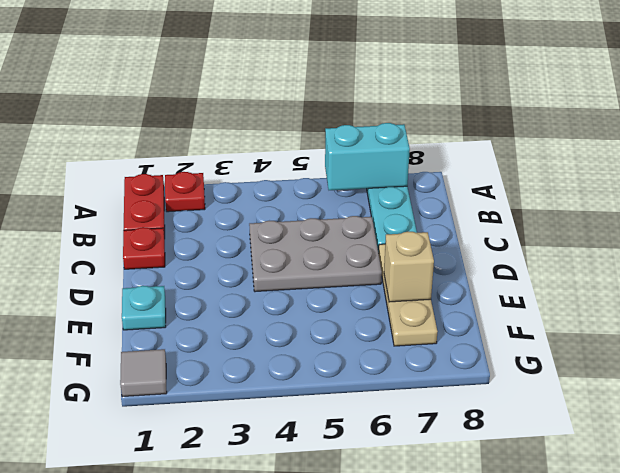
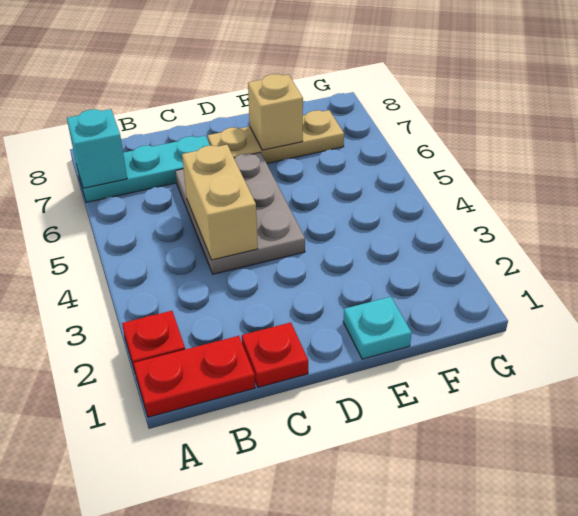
cyan brick A6:A7 level 2 -> cyan brick A7 level 2
none -> tan brick C4:C5 level 2
grey tile G1 level 1 -> none

